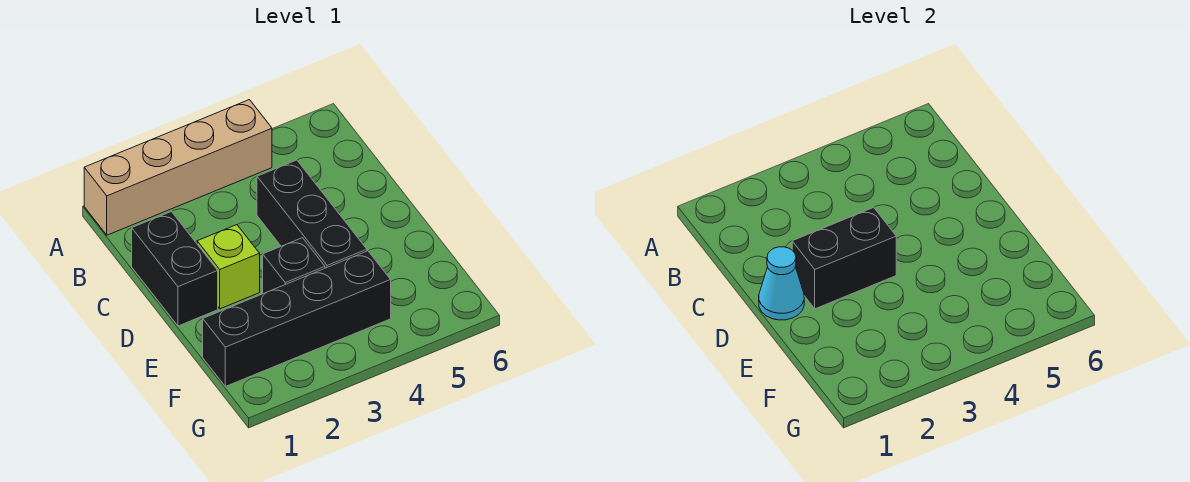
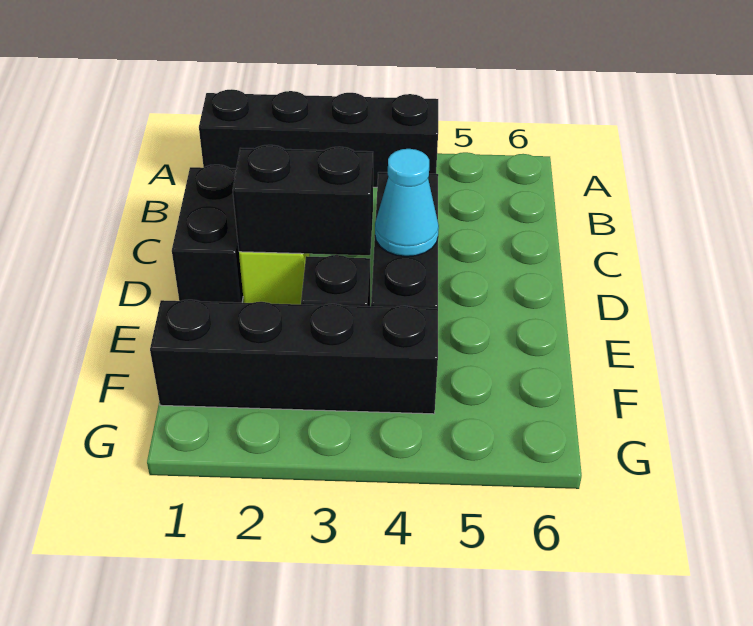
tan brick A1:A4 level 1 -> black brick A1:A4 level 1
cyan cone D1 level 2 -> cyan cone D4 level 2

